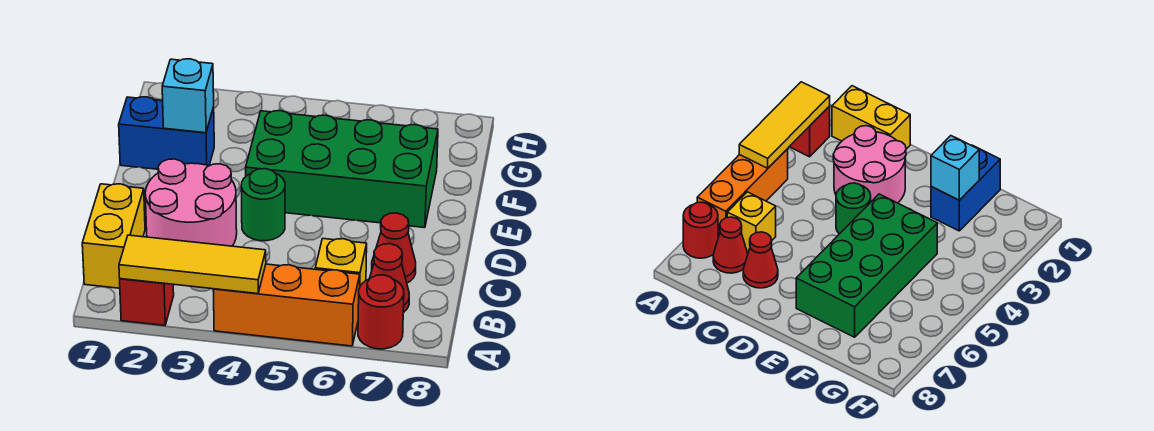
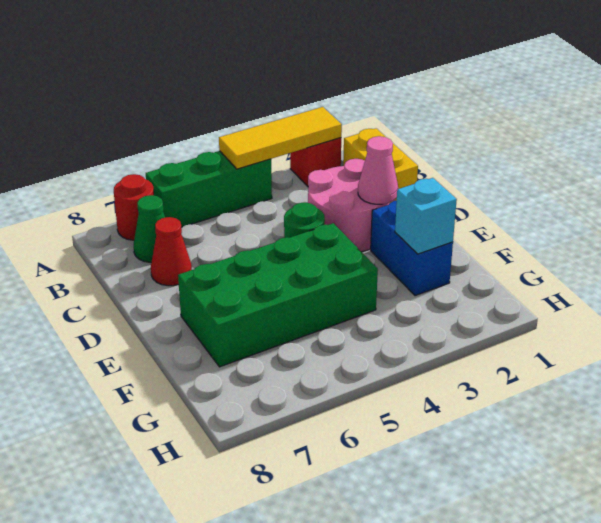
orange brick A4:A6 level 1 -> green brick A4:A6 level 1
yellow brick B6 level 1 -> none
red cone B7 level 1 -> green cone B7 level 1
none -> pink cone D2 level 2
blue brick F1:F2 level 1 -> blue brick E2:F2 level 1

